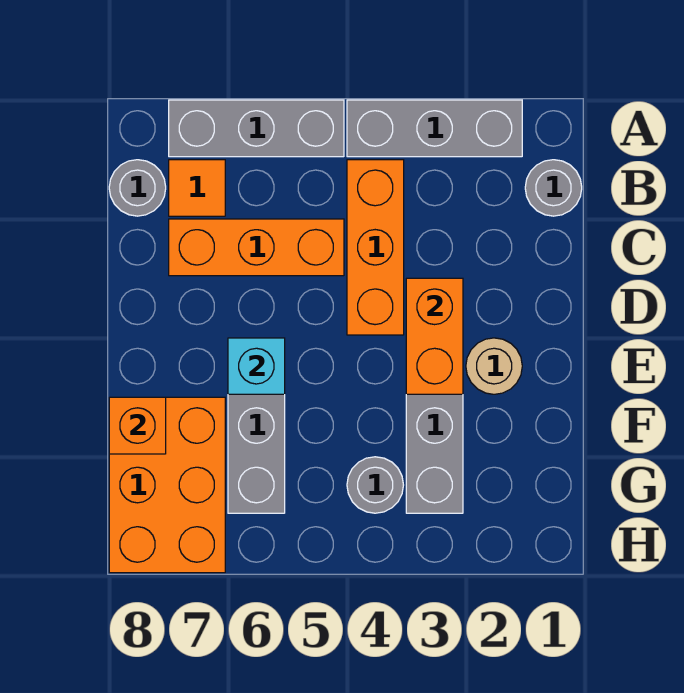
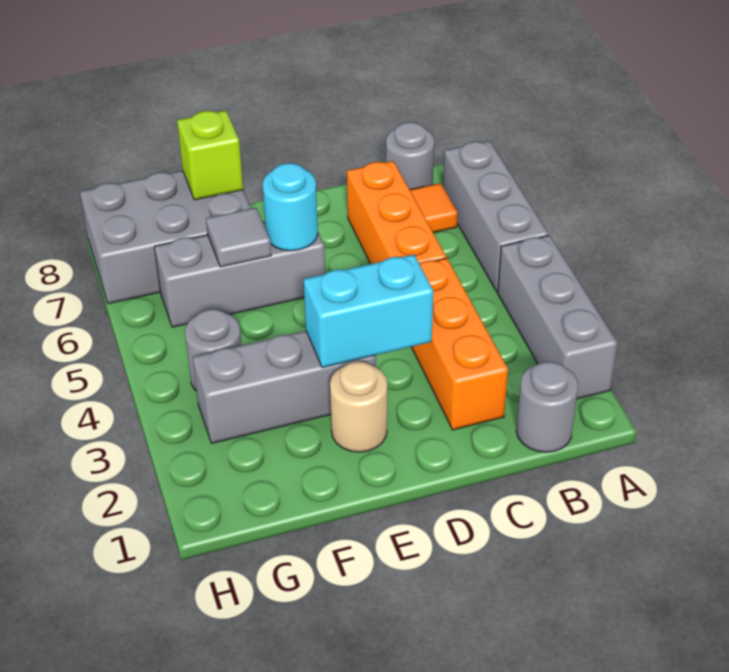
orange brick B4:D4 level 1 -> orange brick C2:C4 level 1
orange brick D3:E3 level 2 -> cyan brick D3:E3 level 2
cyan brick E6 level 2 -> cyan round brick E6 level 2
none -> grey tile F6 level 2
orange brick F7:H8 level 1 -> grey brick F7:H8 level 1
orange brick F8 level 2 -> lime brick F8 level 2

